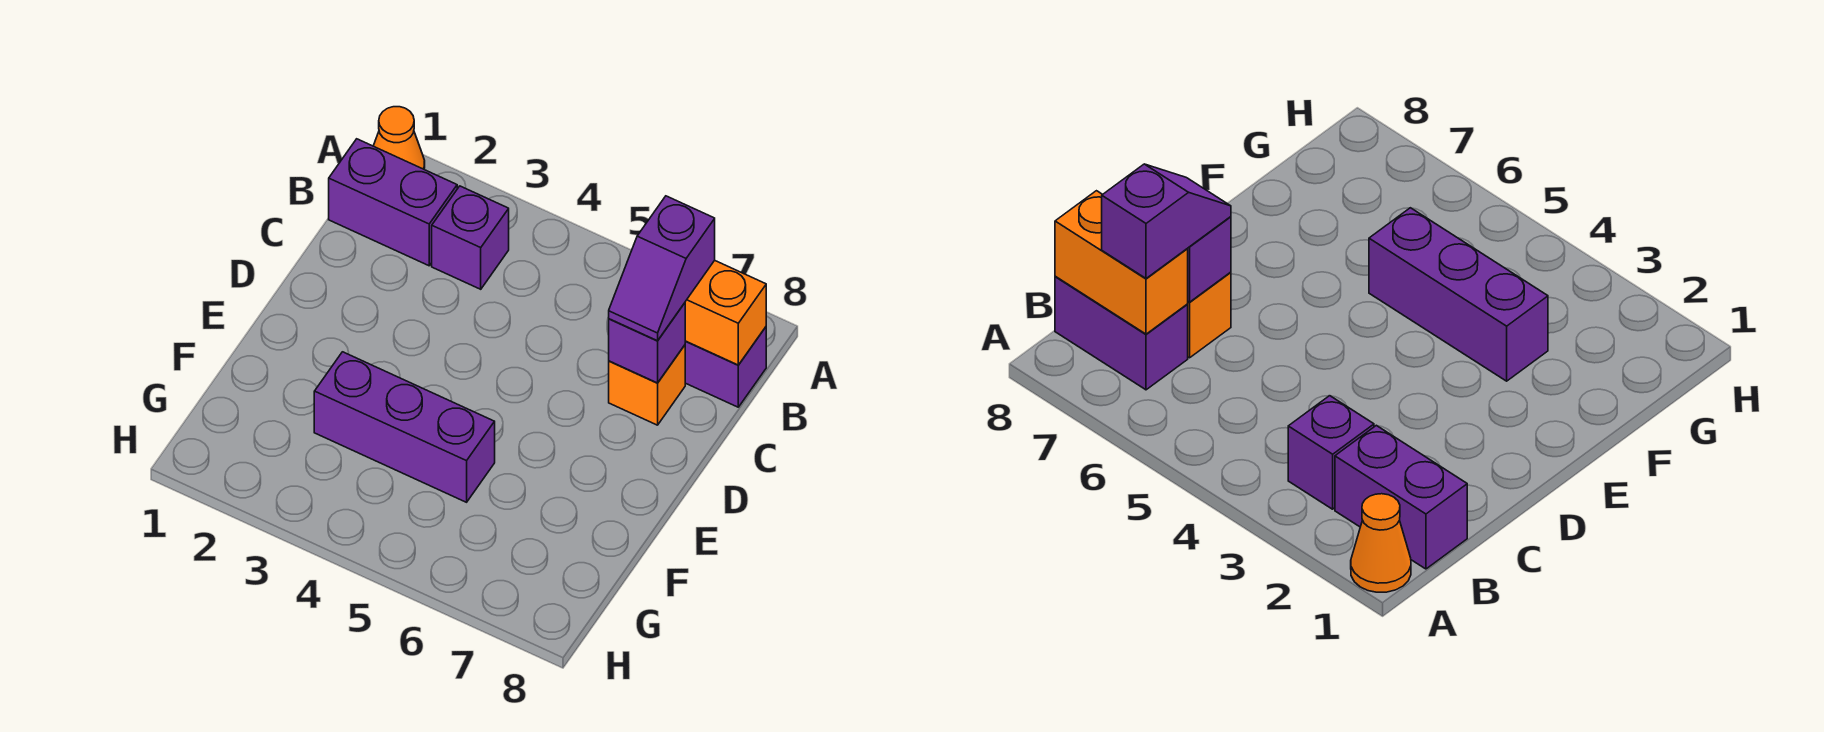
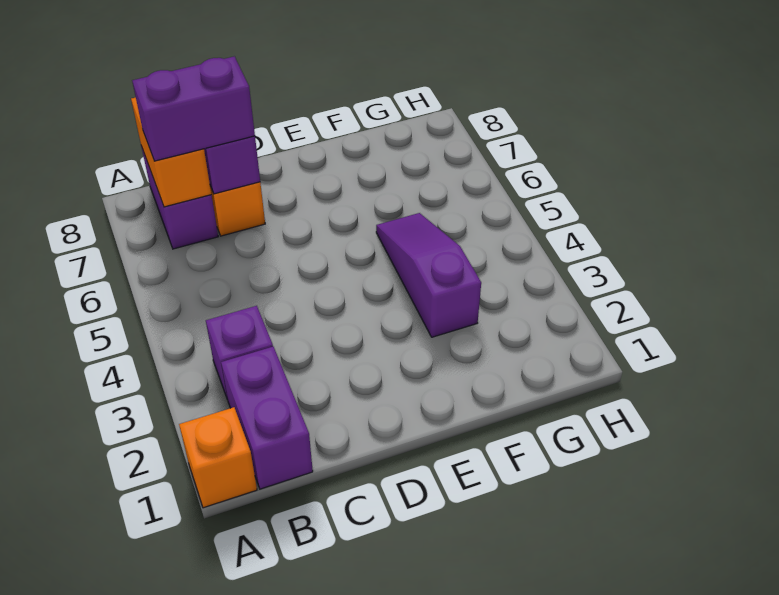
orange cone A1 level 1 -> orange brick A1 level 1
purple slope B7:C7 level 3 top B -> purple brick B7:C7 level 3
purple brick F3:F5 level 1 -> purple slope F3:F5 level 1 top 3

